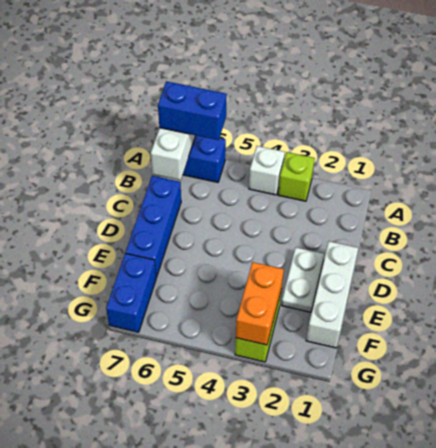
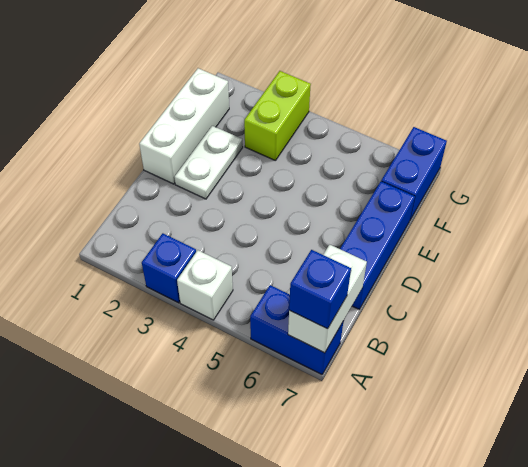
lime brick A3 level 1 -> blue brick A3 level 1
blue brick A6:A7 level 3 -> blue brick A7 level 3
orange brick F3:G3 level 2 -> none

